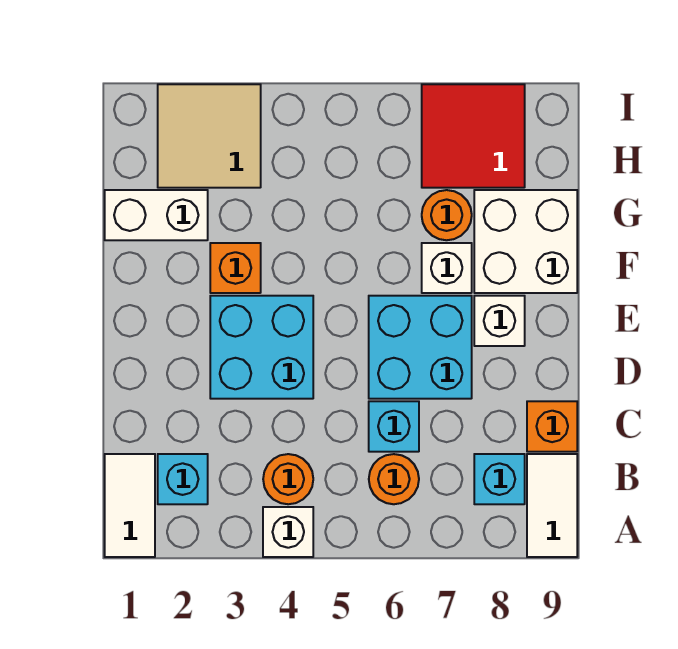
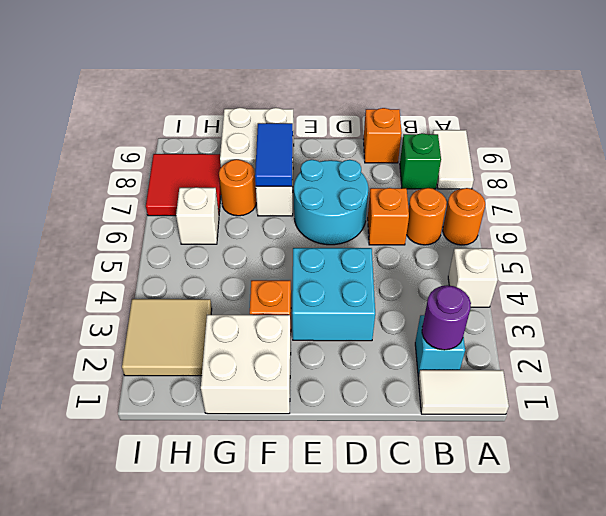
white tile A9:B9 level 1 -> white tile A8:A9 level 1
none -> purple round brick B2 level 2
orange round brick B4 level 1 -> orange round brick A6 level 1
cyan brick B8 level 1 -> green brick B8 level 1
cyan brick C6 level 1 -> orange brick C6 level 1
cyan brick D6:E7 level 1 -> cyan round brick D6:E7 level 1
white brick E8 level 1 -> white brick H6 level 1
none -> blue tile F7:F8 level 2
white brick G1:G2 level 1 -> white brick F1:G2 level 1

